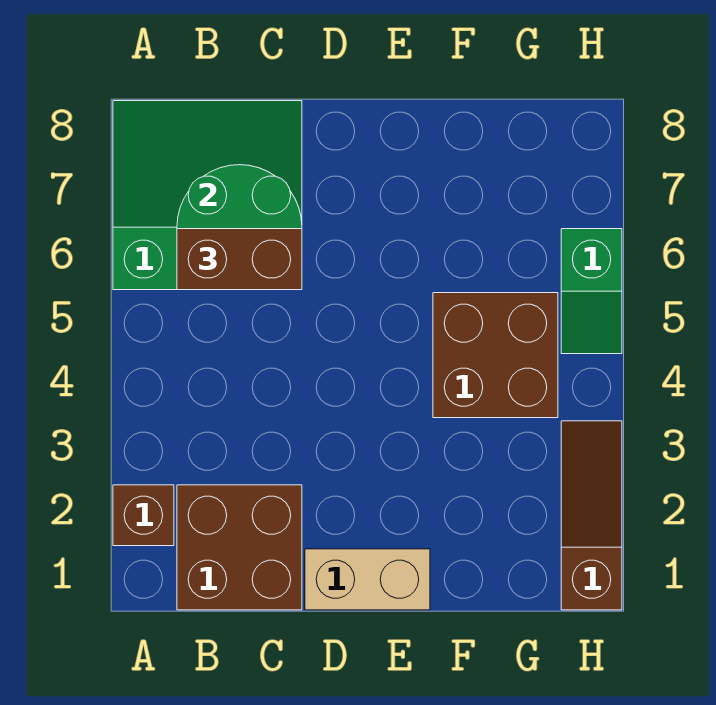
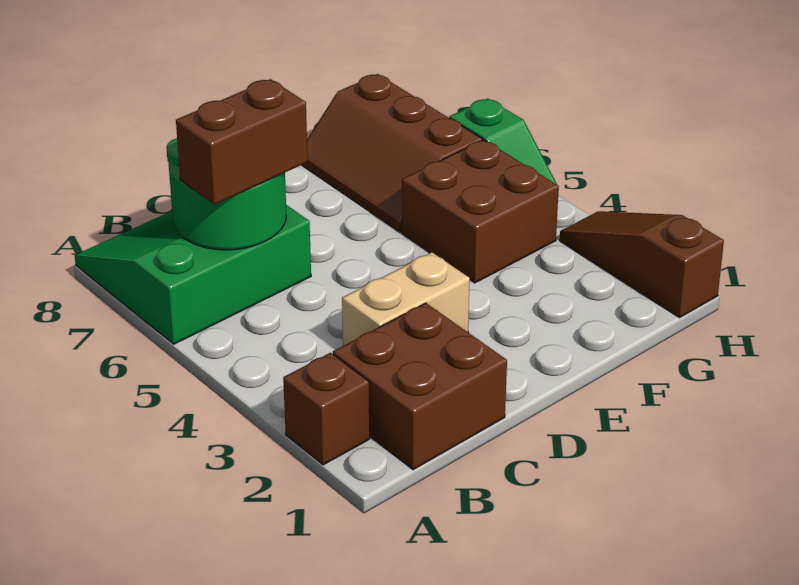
tan brick D1:E1 level 1 -> tan brick C3:D3 level 1
none -> brown slope F6:G8 level 1 top G

